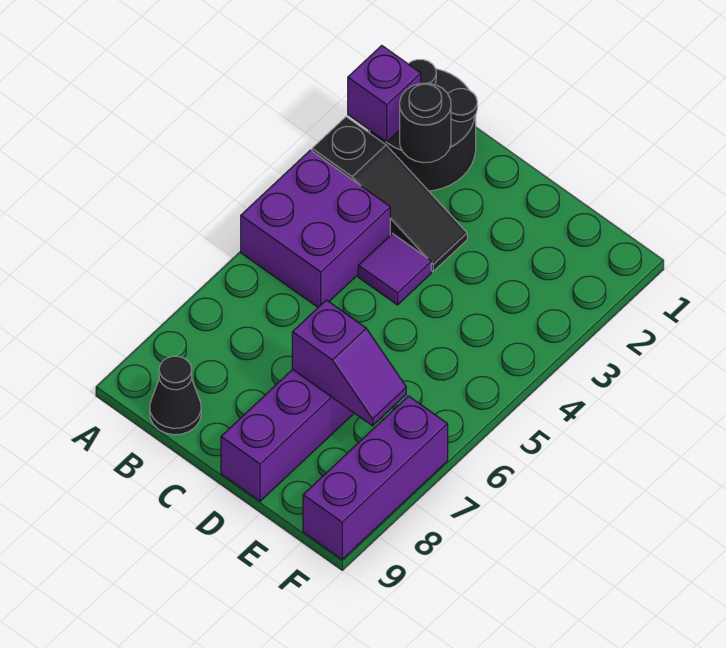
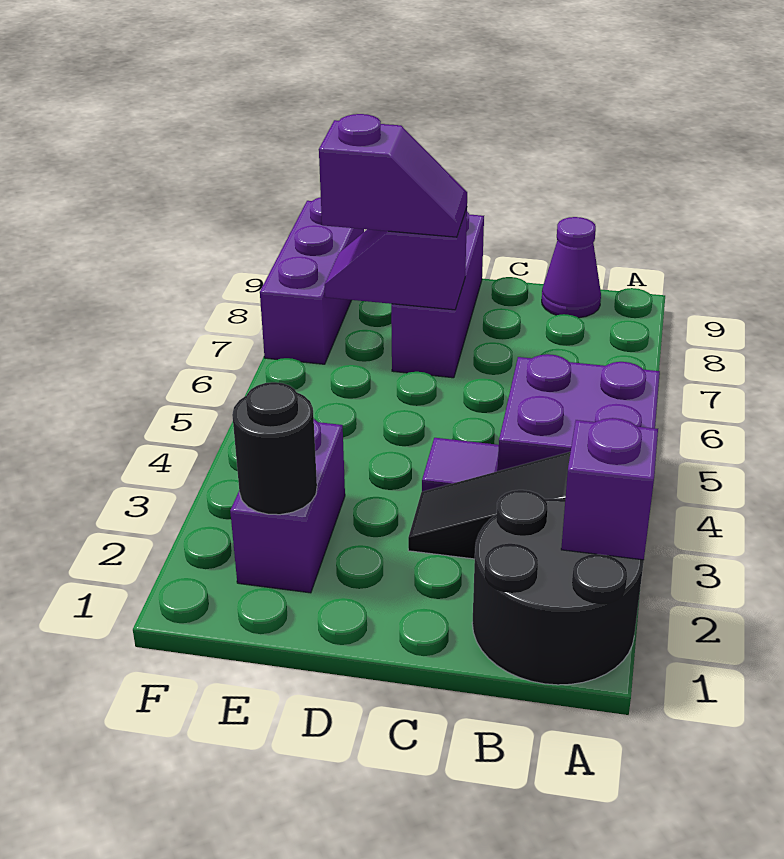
black round brick B2 level 2 -> black round brick E2 level 2
black cone B9 level 1 -> purple cone B9 level 1
none -> purple slope D7:E7 level 3 top E
none -> purple brick E2:E3 level 1

